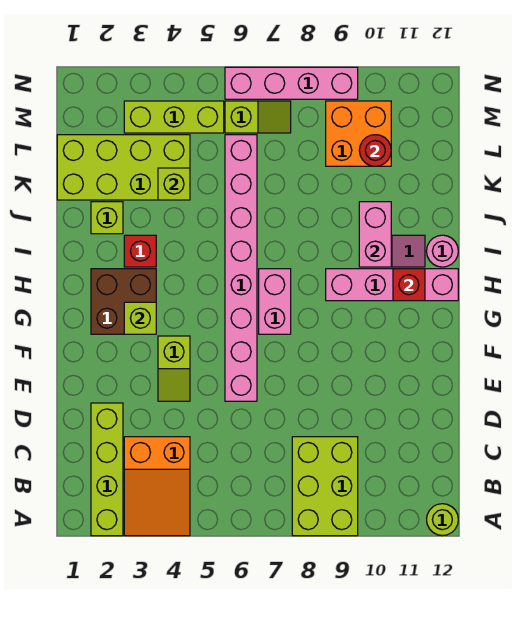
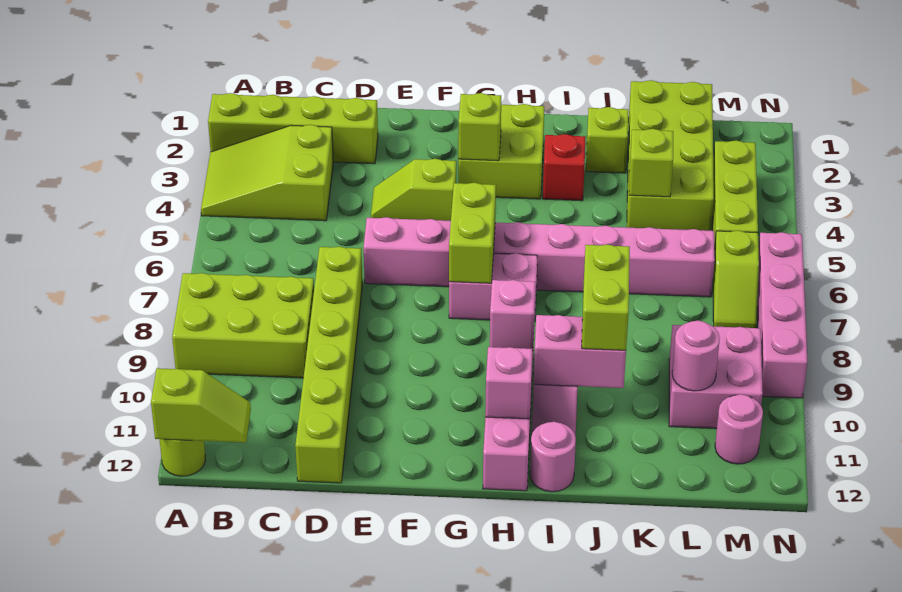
orange slope A3:C4 level 1 top C -> lime slope A3:C4 level 1 top C
none -> lime slope A12:B12 level 2 top A
none -> lime brick D7:D12 level 1
brown brick G2:H3 level 1 -> lime brick G2:H3 level 1
none -> lime brick G6:G7 level 2
none -> pink brick H9 level 2
red brick H11 level 2 -> pink brick H11 level 2
none -> lime brick J9:J10 level 3
orange brick L9:M10 level 1 -> pink brick L9:M10 level 1
red round brick L10 level 2 -> pink round brick L10 level 2
none -> pink round brick M11 level 1

